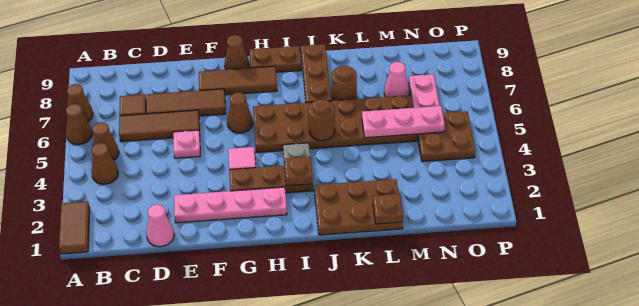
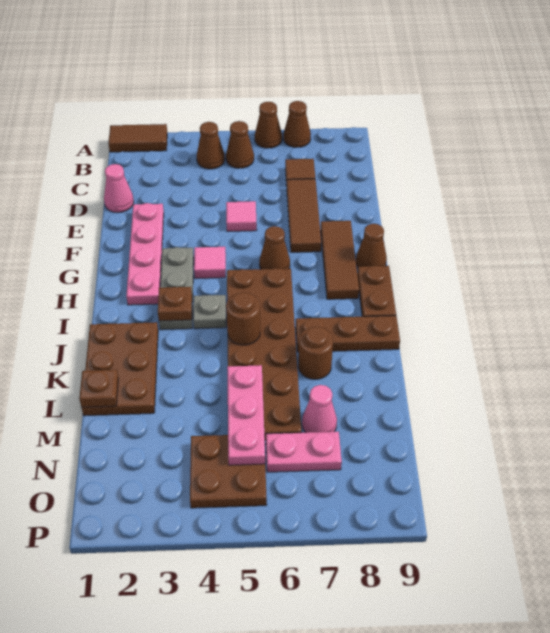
brown tile C6:E6 level 1 -> none
pink plate E5 level 1 -> pink tile E5 level 1
brown plate G3:I3 level 1 -> grey plate G3:I3 level 1

